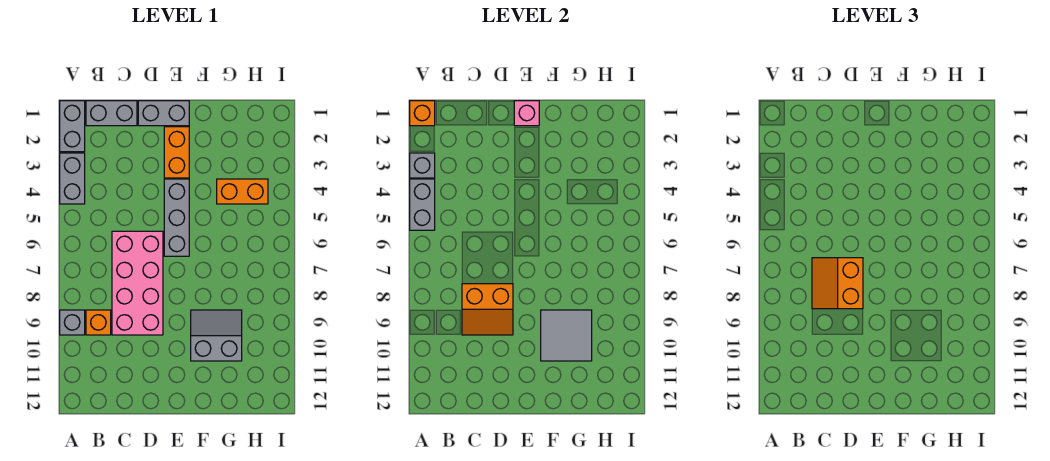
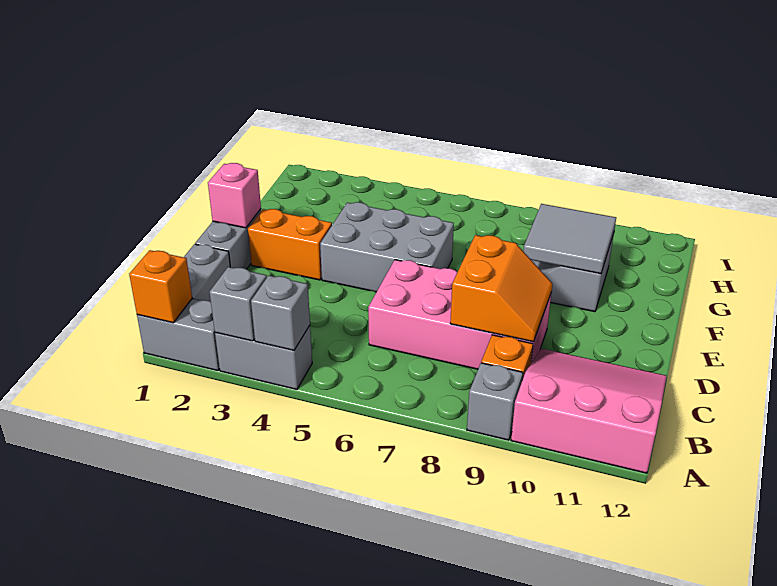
grey brick A4:A5 level 2 -> grey brick A4 level 2
none -> pink slope A10:C12 level 1 top A
orange slope C7:D8 level 3 top D -> none
grey brick E4:E6 level 1 -> grey brick E4:F6 level 1
orange brick G4:H4 level 1 -> none

